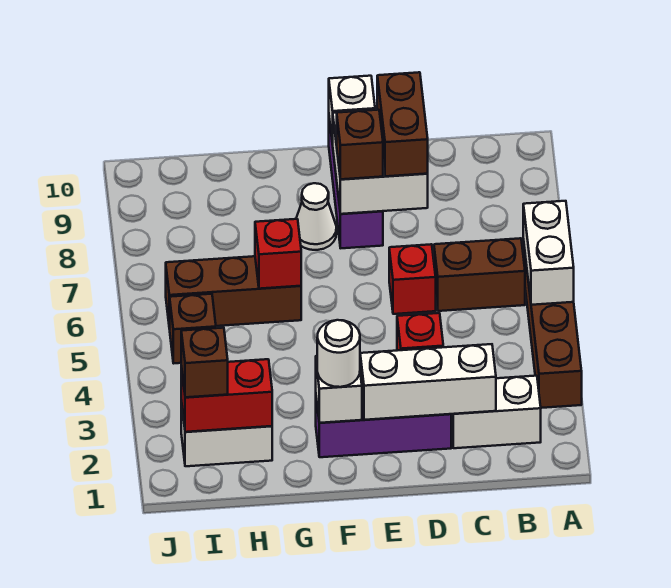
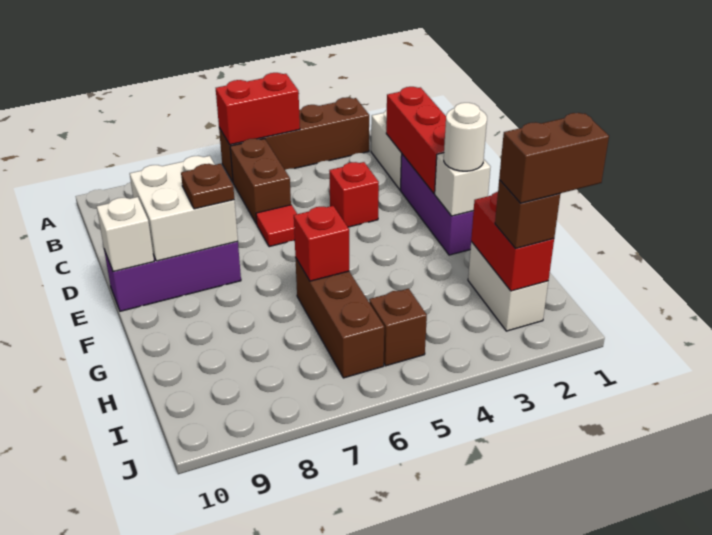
white brick A5:A6 level 2 -> red brick A5:A6 level 2
white brick C2:E2 level 2 -> red brick C2:E2 level 2
red brick D6 level 1 -> red tile D6 level 1
brown brick D8:D9 level 3 -> brown brick I1:I2 level 4
brown brick E8 level 3 -> brown plate E8 level 3
white cone F8 level 1 -> none

